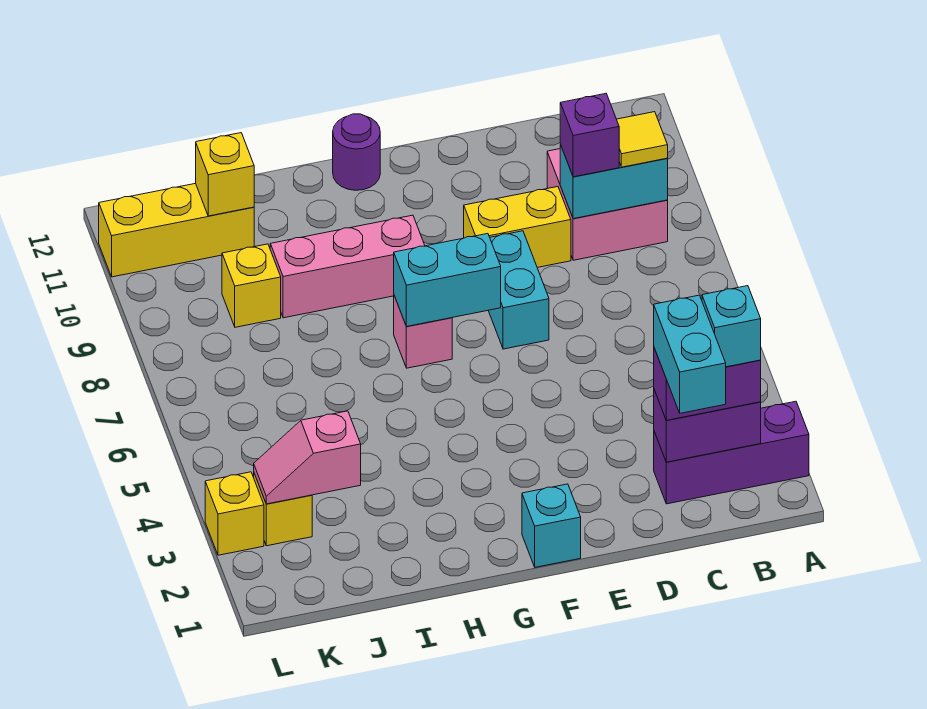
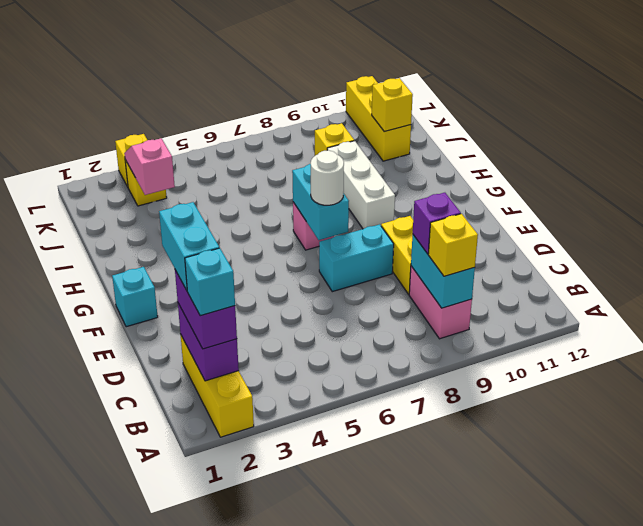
purple brick A2:C2 level 1 -> yellow brick A2:C2 level 1
pink brick B9:C10 level 1 -> pink brick B9:C9 level 1
yellow tile B9 level 3 -> yellow brick B9 level 3
cyan brick C1:C2 level 4 -> cyan brick C2:D2 level 4
none -> white round brick F7 level 3
pink brick G9:I9 level 1 -> white brick G9:I9 level 1
purple round brick G12 level 1 -> none

